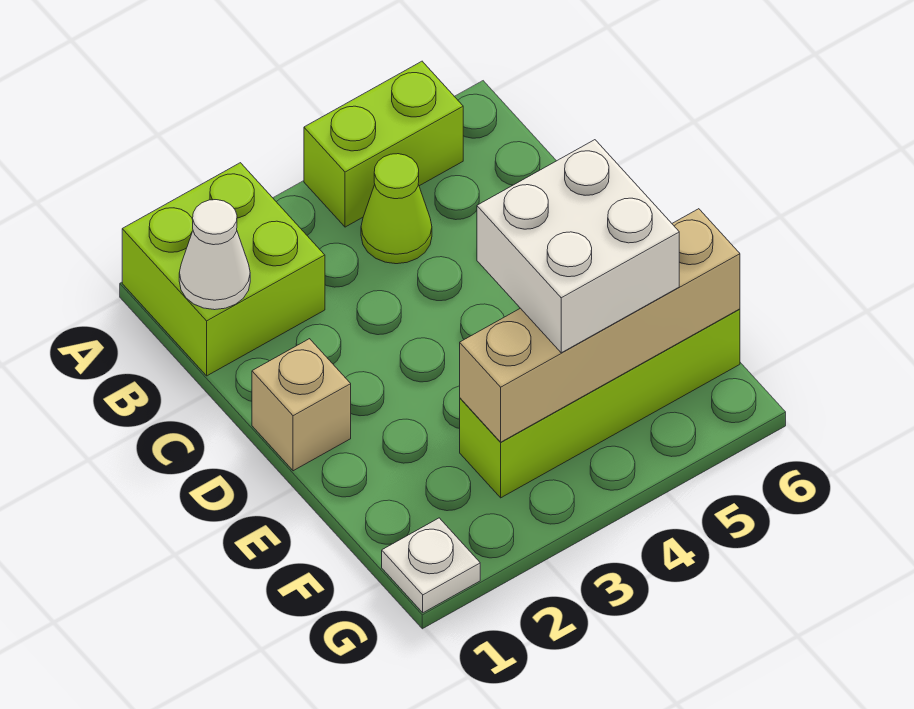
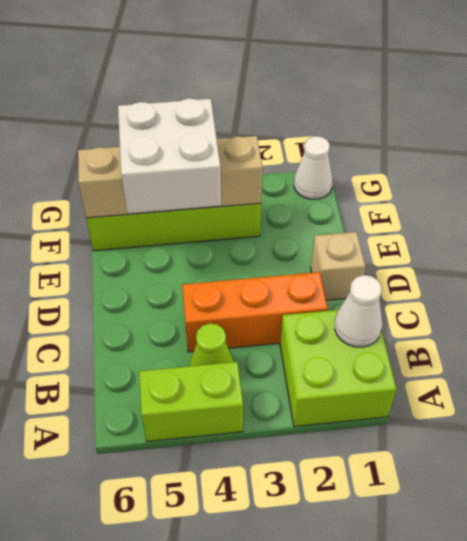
none -> orange brick C2:C4 level 1
white plate G1 level 1 -> white cone G1 level 1

